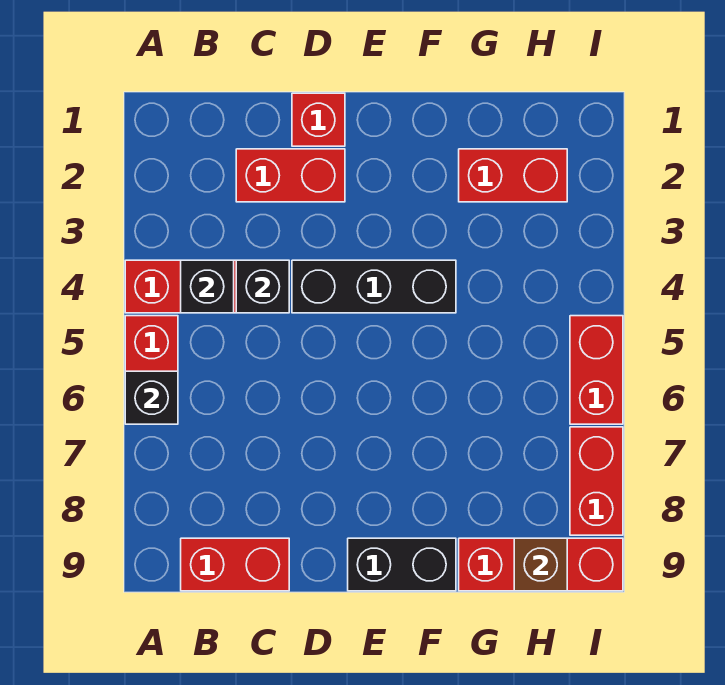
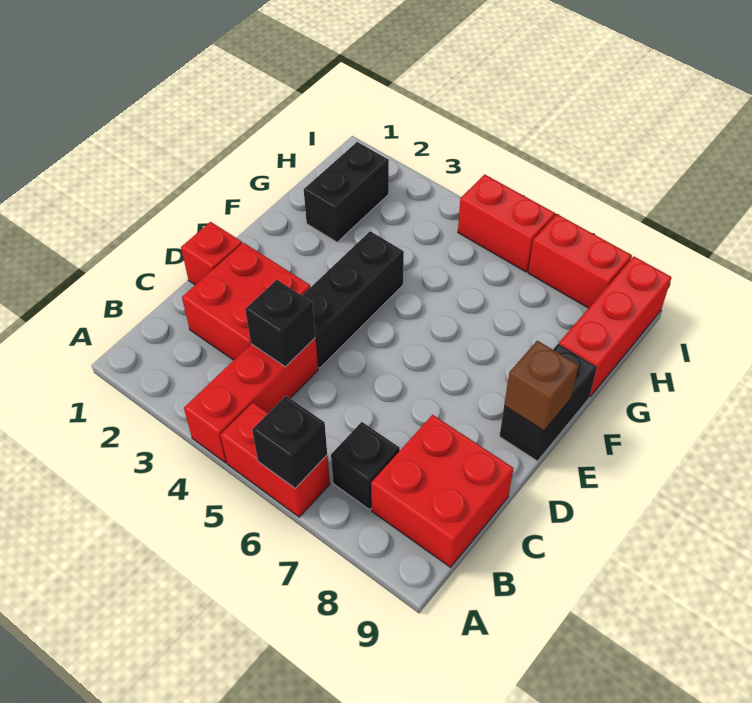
black brick B4 level 2 -> black brick B7 level 1
red brick B9:C9 level 1 -> red brick B8:C9 level 1
red brick C2:D2 level 1 -> red brick C2:D3 level 1
red brick G2:H2 level 1 -> black brick G2:H2 level 1
brown brick H9 level 2 -> brown brick E9 level 2

